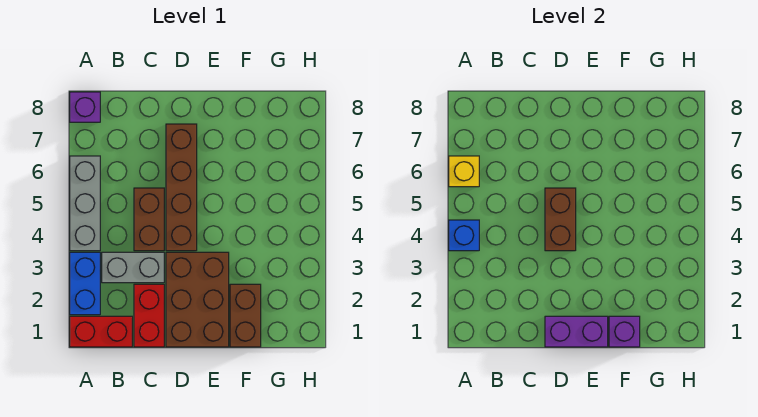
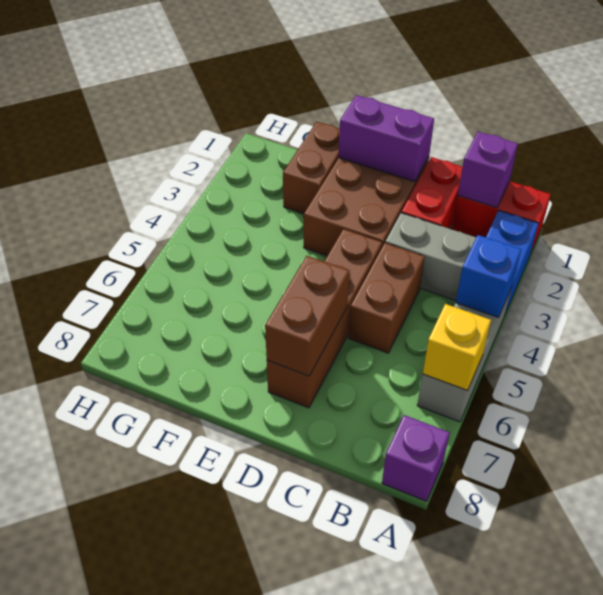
brown brick D4:D5 level 2 -> brown brick D6:D7 level 2
purple brick F1 level 2 -> purple brick B1 level 2

